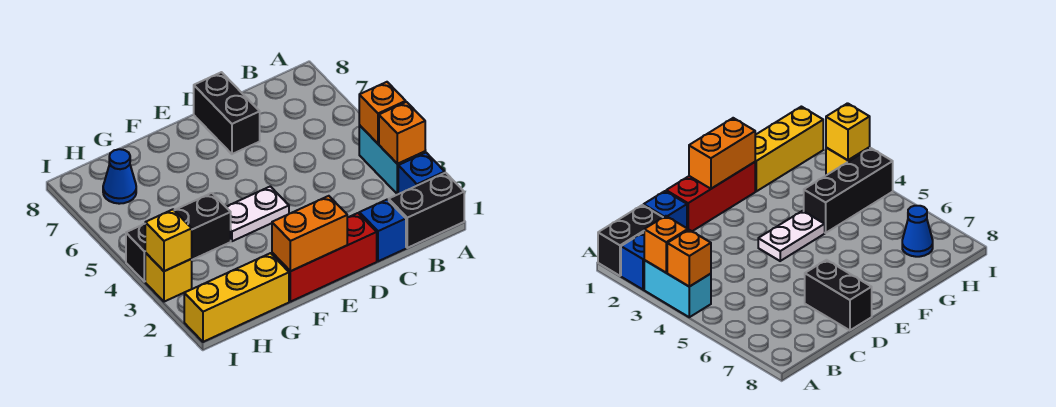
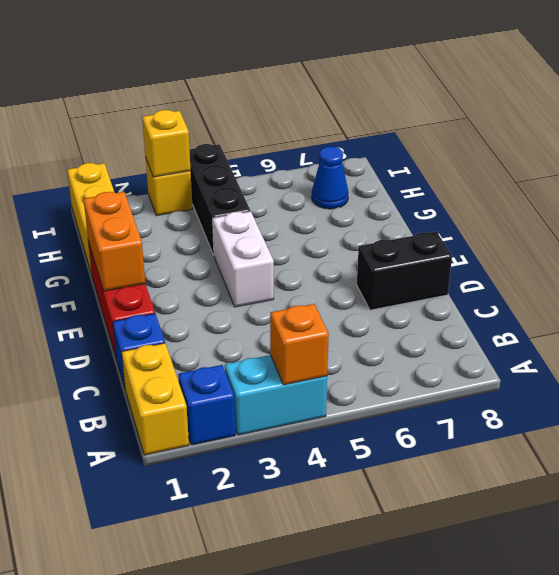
black brick A1:B1 level 1 -> yellow brick A1:B1 level 1
orange brick A3 level 2 -> none
white plate E4:F4 level 1 -> white brick E4:F4 level 1

